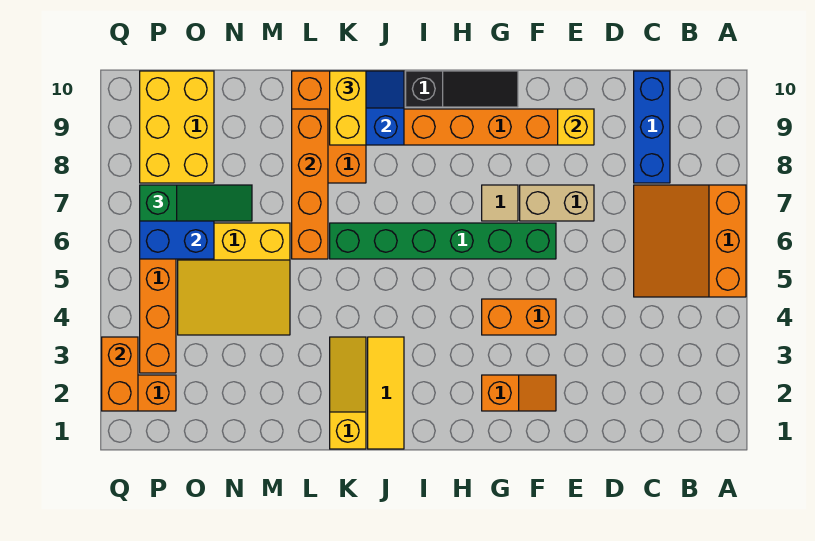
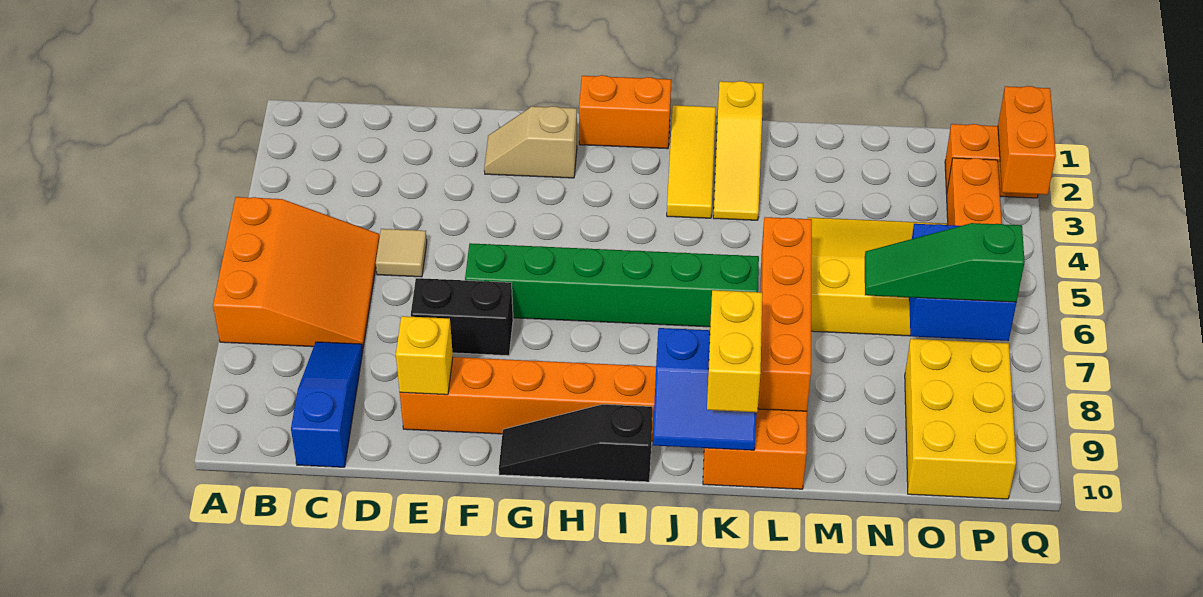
blue brick C8:C10 level 1 -> blue slope C8:C10 level 1 top 10
tan brick E7:F7 level 1 -> black brick E7:F7 level 1
orange slope F2:G2 level 1 top G -> tan slope F2:G2 level 1 top G
orange brick F4:G4 level 1 -> orange brick H1:I1 level 1
tan tile G7 level 1 -> tan tile D5 level 1

